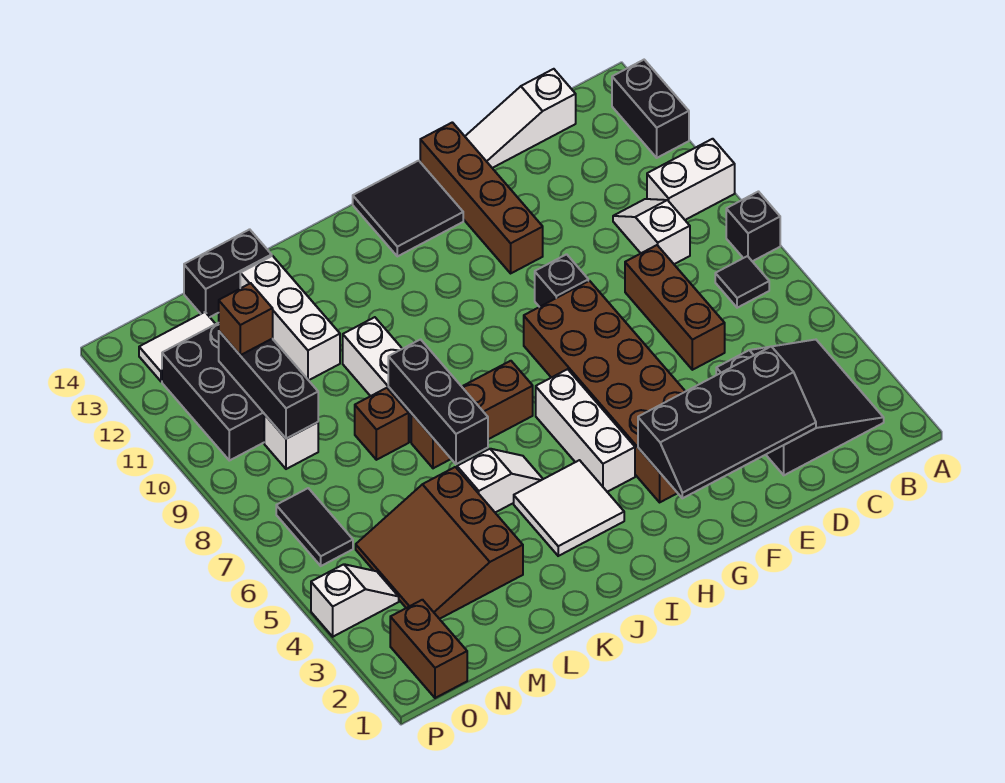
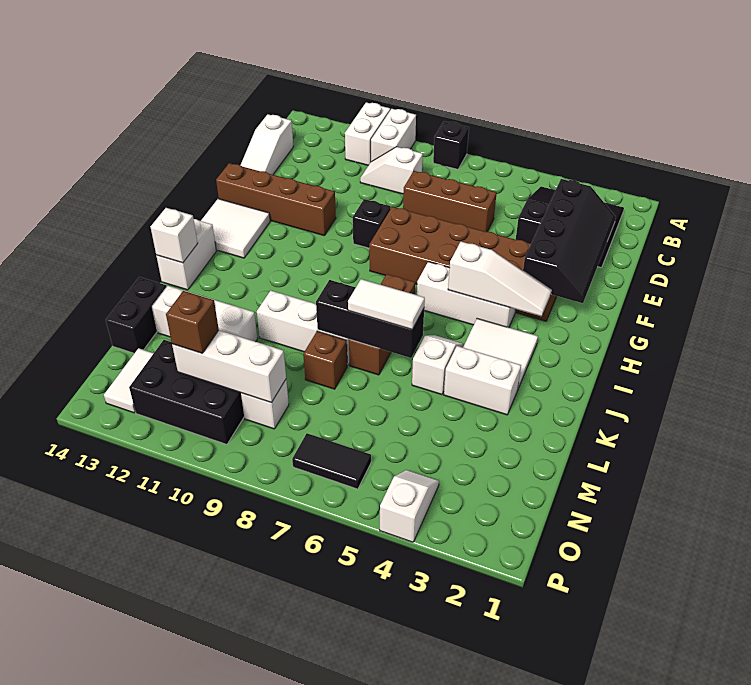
none -> white brick A11:B11 level 1
black brick A12:A13 level 1 -> none
black tile B7 level 1 -> none
black tile G13:H14 level 1 -> white tile G13:H14 level 1
none -> white slope H3:H5 level 2 top 5
none -> white brick I14:J14 level 1
none -> white brick J14 level 2
none -> white brick K3:K4 level 1
none -> white tile K6:K7 level 3
brown slope L3:N5 level 1 top L -> none
black brick N9:N11 level 2 -> white brick N9:N11 level 2
brown brick O1:O2 level 1 -> none

